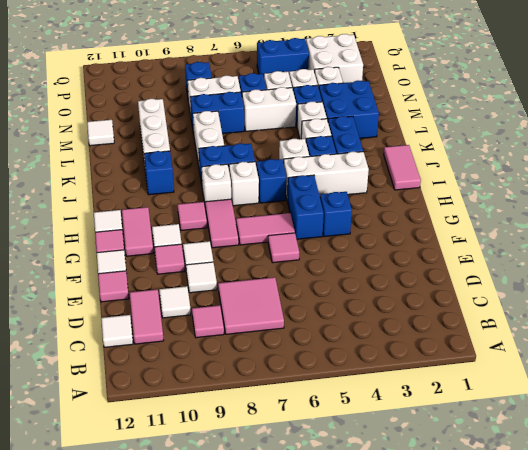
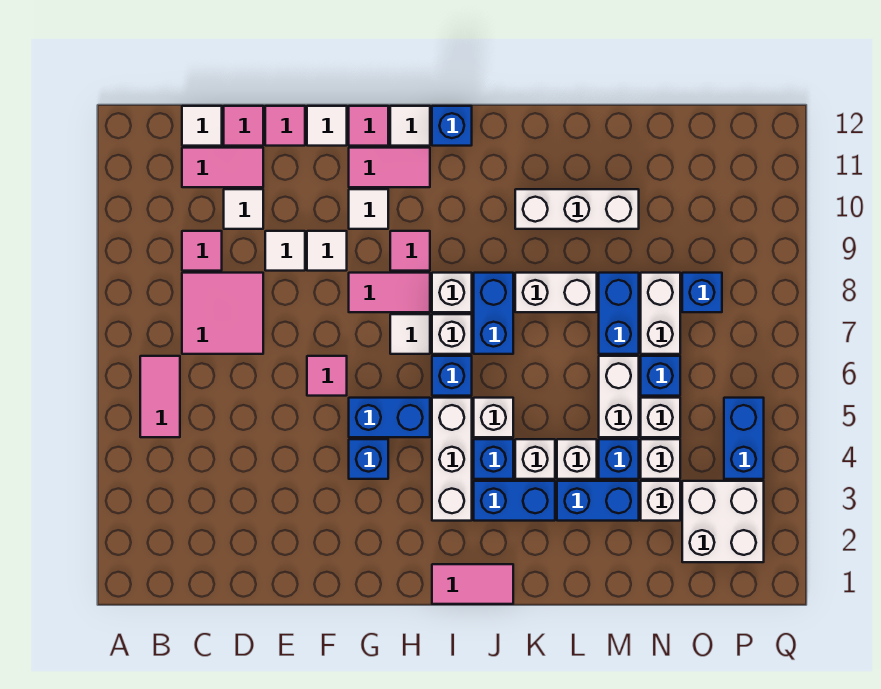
pink tile F10 level 1 -> pink tile D12 level 1
pink tile G6:G7 level 1 -> pink tile B5:B6 level 1
blue brick J10 level 1 -> blue brick I12 level 1
blue brick L2:M3 level 1 -> blue brick L3:M3 level 1
white tile M12 level 1 -> white tile H7 level 1

